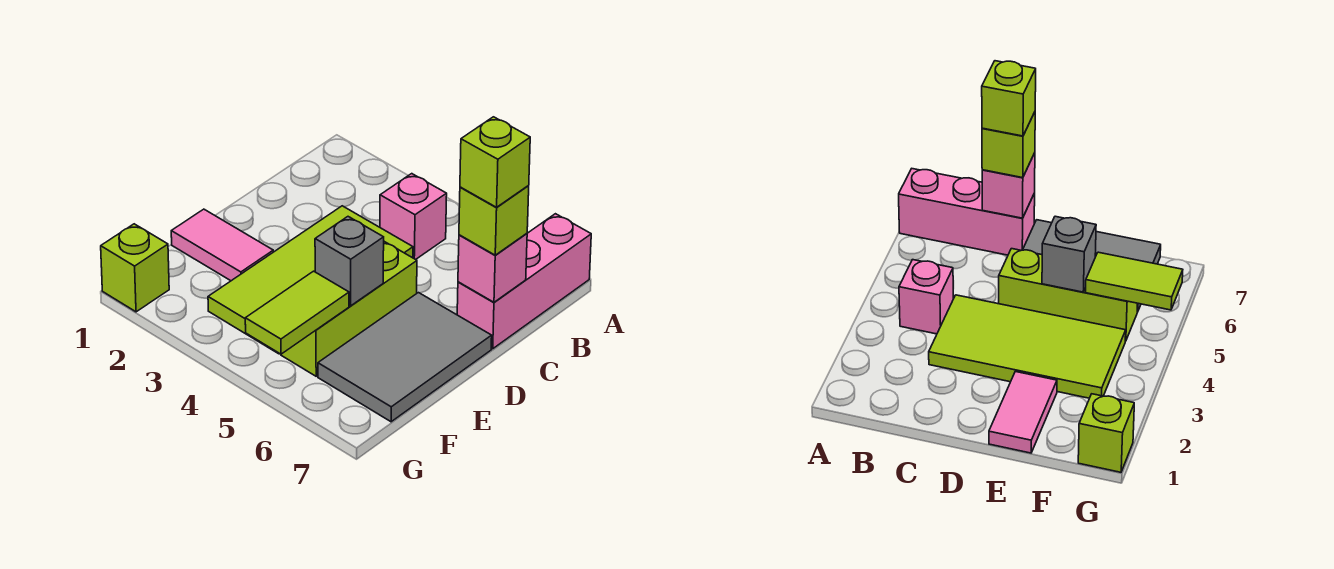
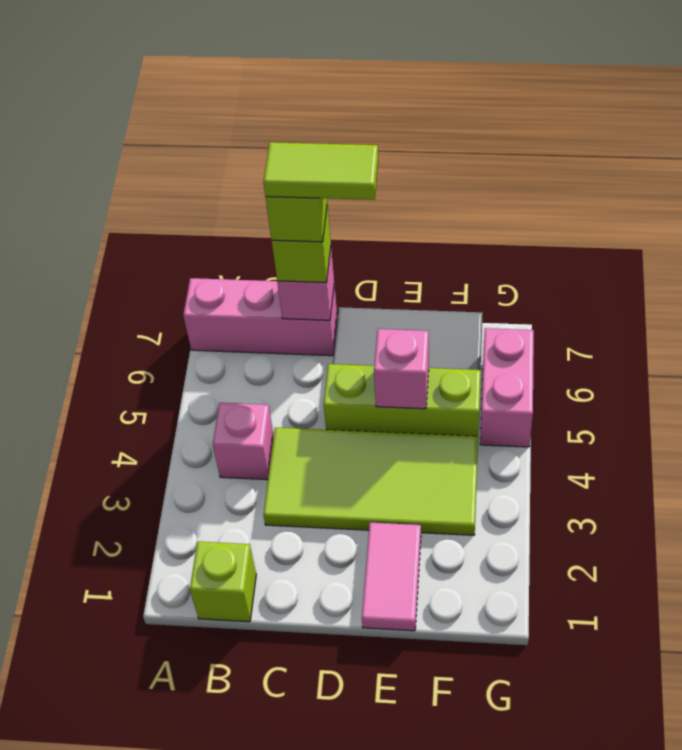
grey brick E5 level 2 -> pink brick E5 level 2
lime tile F5:G5 level 2 -> lime tile C7:D7 level 5
lime brick G1 level 1 -> lime brick B1 level 1
none -> pink brick G5:G6 level 1

